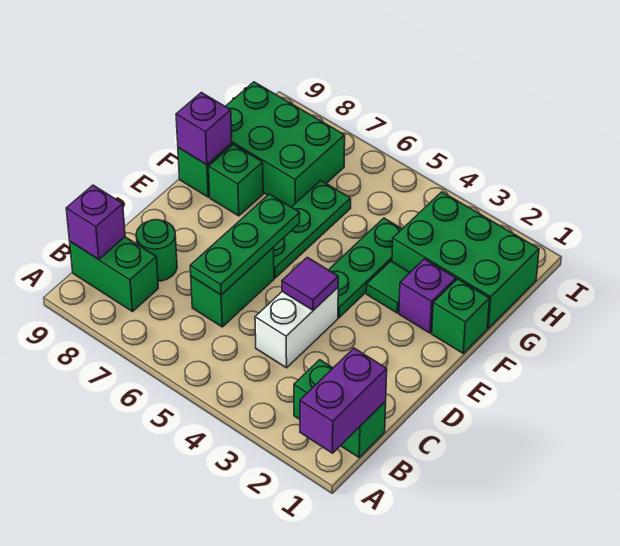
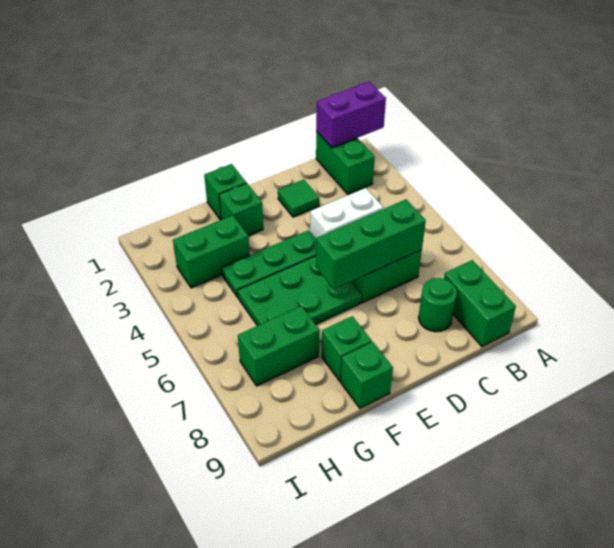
purple brick B9 level 2 -> none
green plate C6:E6 level 2 -> green brick C6:E6 level 2
purple tile D4 level 2 -> none
green plate E6:G6 level 1 -> green plate E5:G6 level 1
purple brick F2 level 1 -> green brick F2 level 1
green tile F3 level 1 -> green tile D2 level 1
purple brick F9 level 2 -> none
green brick G1:H3 level 1 -> green brick G3:H3 level 1
green brick G7:H9 level 1 -> green brick G7:H7 level 1

